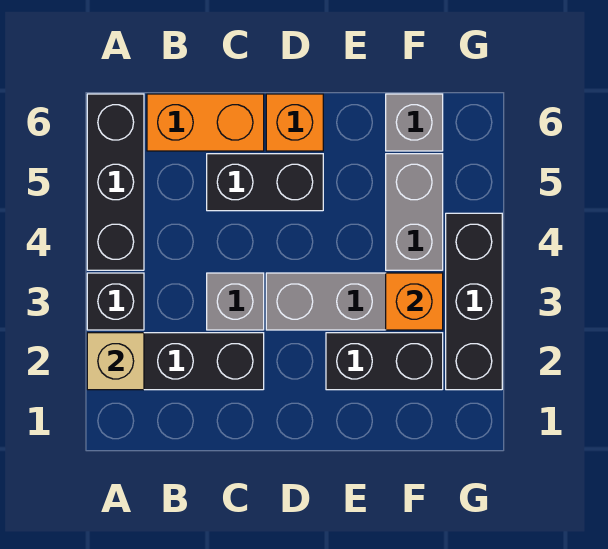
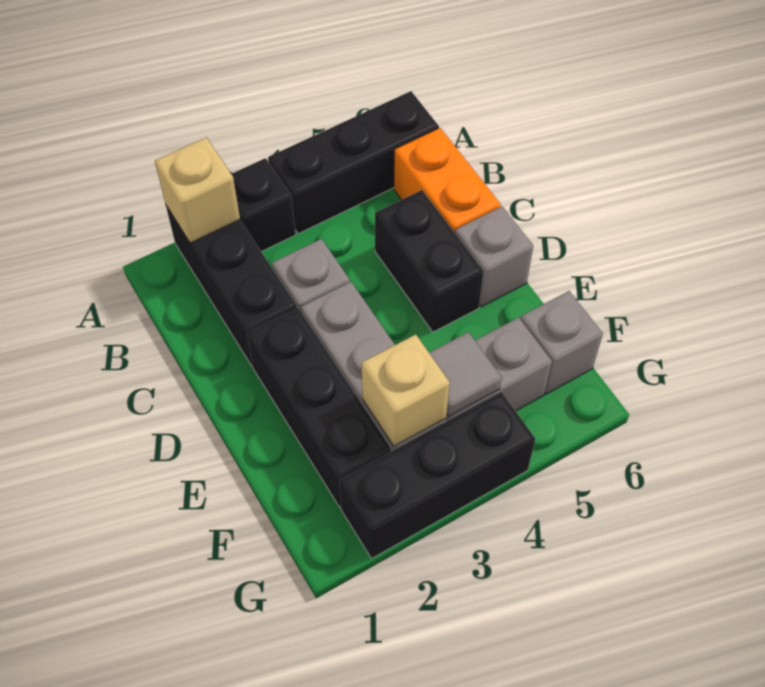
orange brick D6 level 1 -> grey brick D6 level 1
black brick E2:F2 level 1 -> black brick D2:F2 level 1
orange brick F3 level 2 -> tan brick F3 level 2
none -> grey tile F4 level 2

